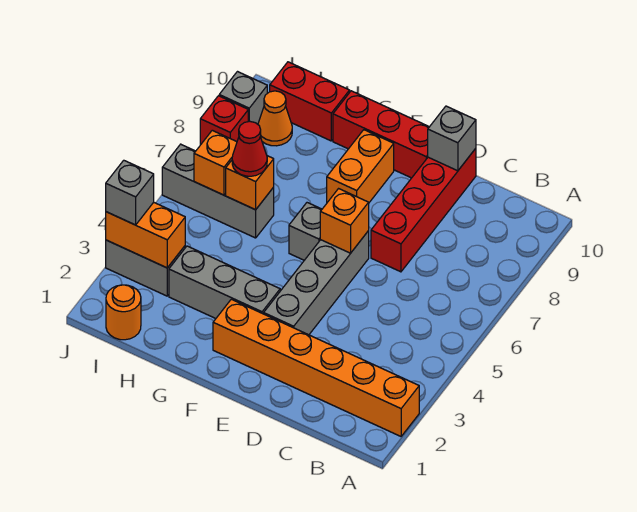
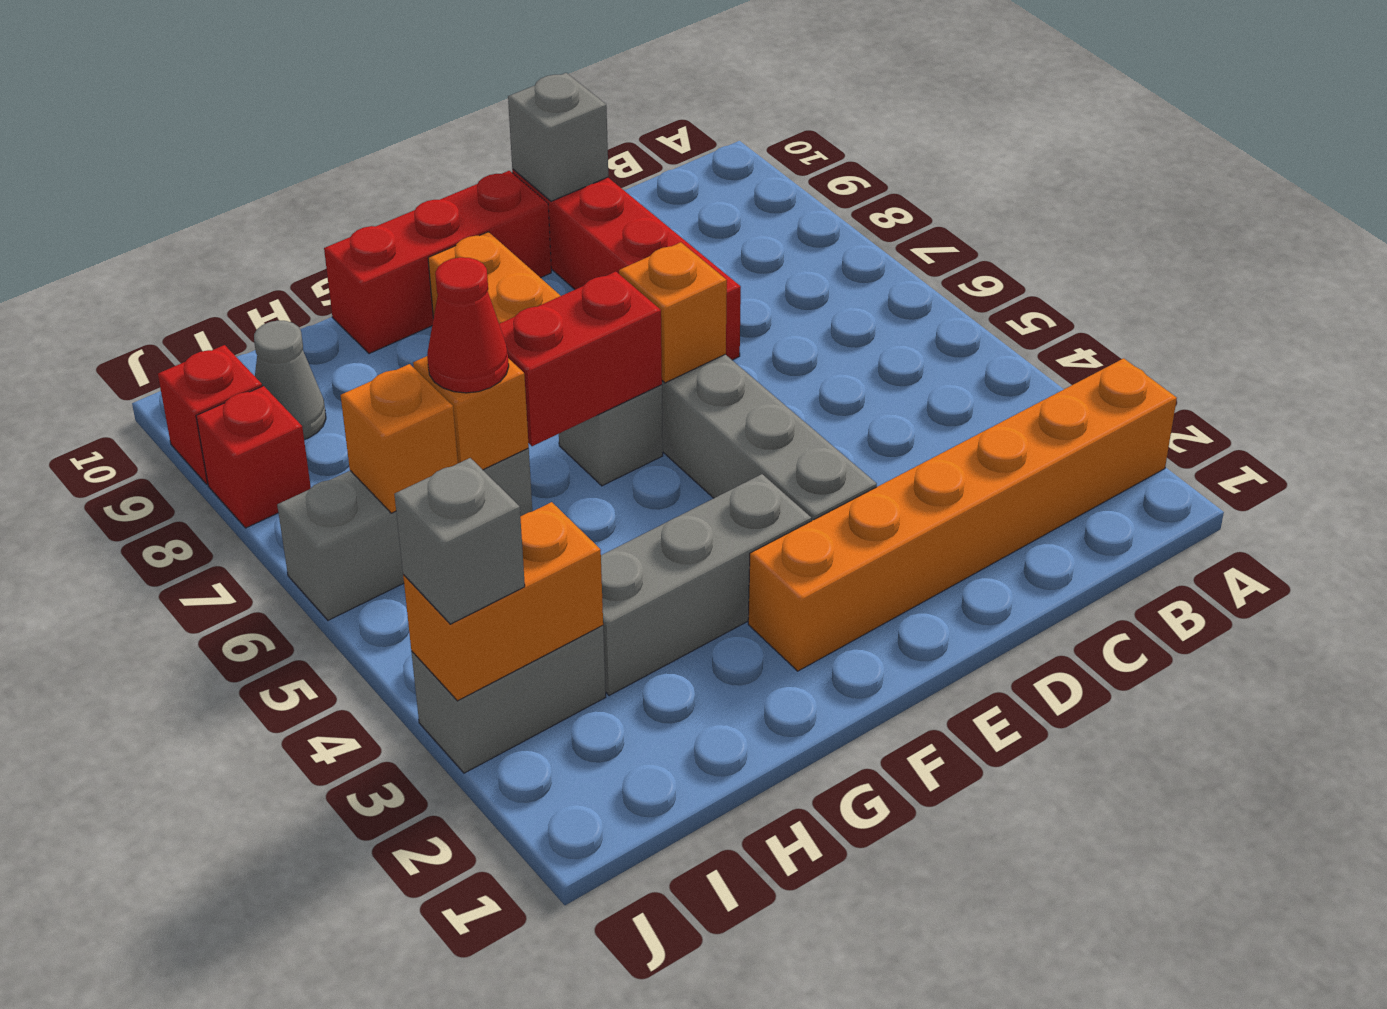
red brick H10:I10 level 1 -> red brick F6:G6 level 2
orange round brick I1 level 1 -> none
orange cone I9 level 1 -> grey cone I9 level 1
grey brick J9 level 1 -> red brick J9 level 1

